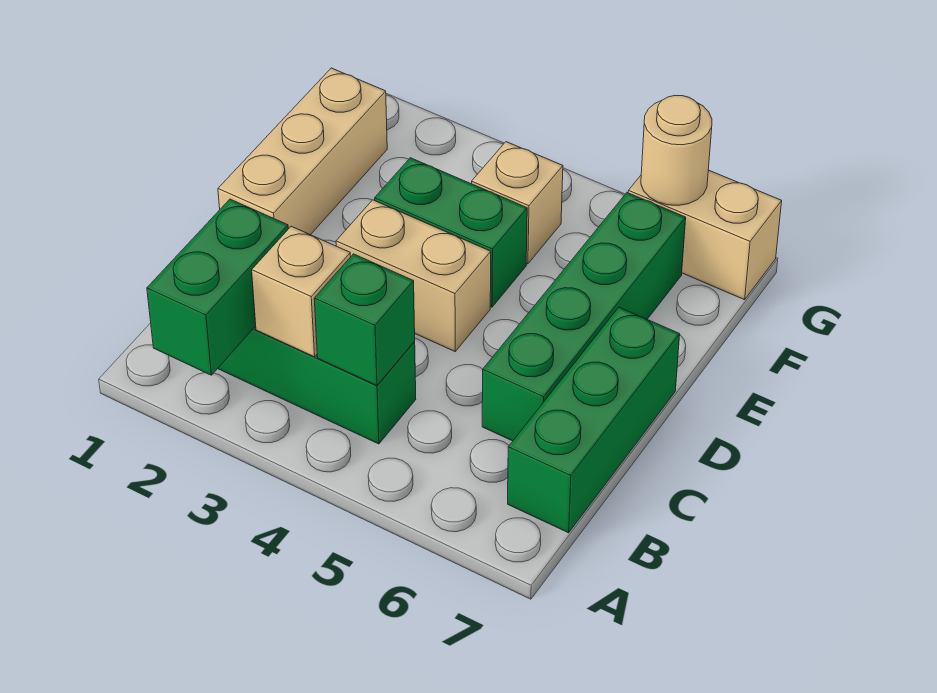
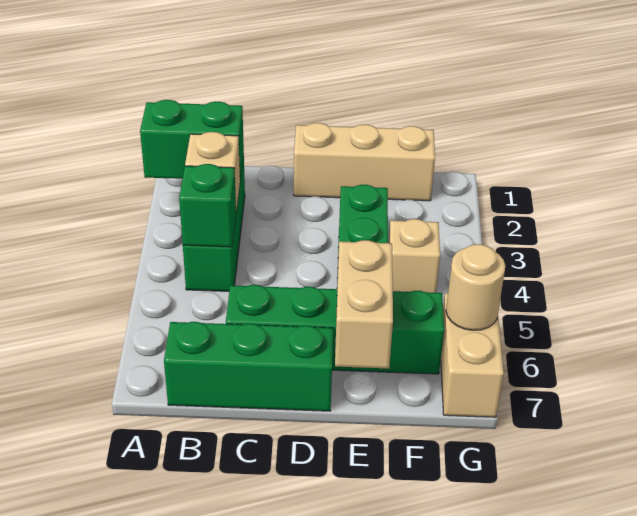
tan brick D3:D4 level 1 -> tan brick E6:E7 level 2

